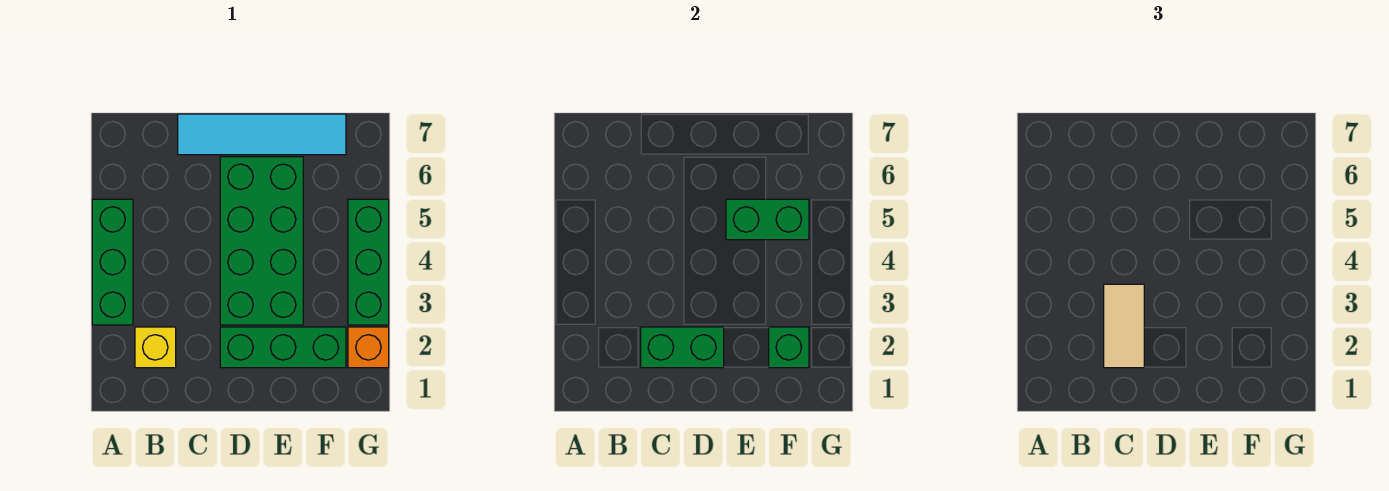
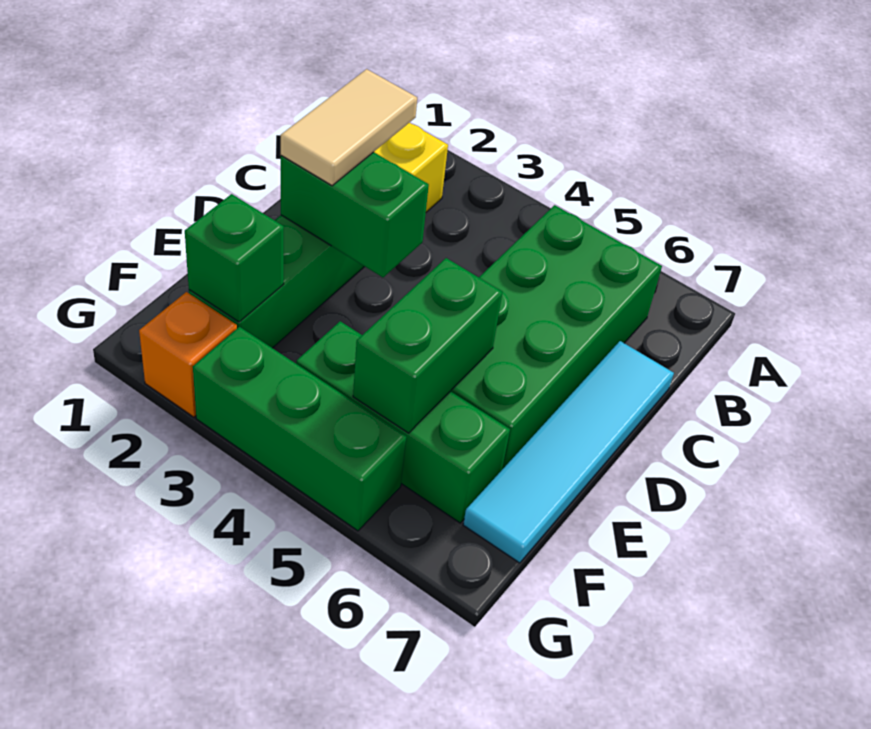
green brick A3:A5 level 1 -> green brick F4:F6 level 1
green brick C2:D2 level 2 -> green brick D2:D3 level 2
tan tile C2:C3 level 3 -> tan tile C2:D2 level 3
green brick D3:E6 level 1 -> green brick B5:E6 level 1

